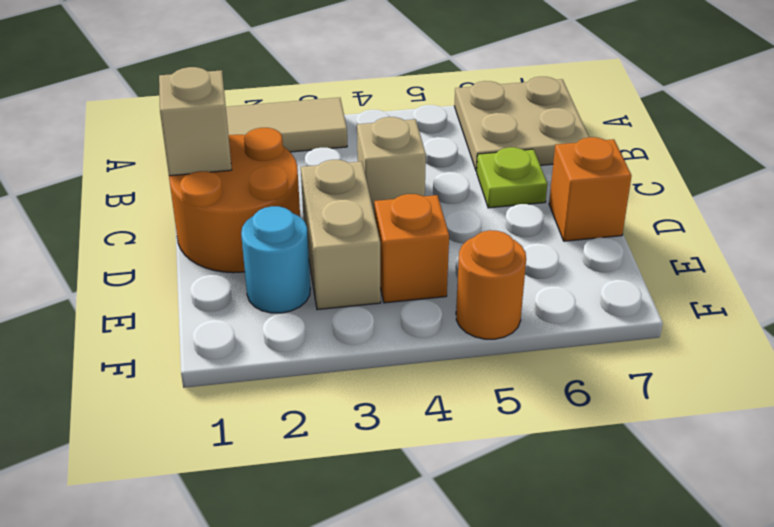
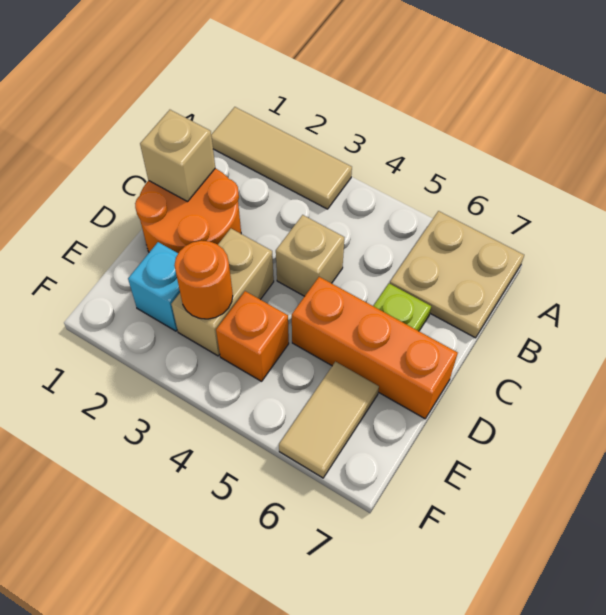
orange brick D7 level 1 -> orange brick D5:D7 level 1
cyan round brick E2 level 1 -> cyan brick E2 level 1
none -> tan tile E6:F6 level 1
orange round brick F5 level 1 -> orange round brick E3 level 2

